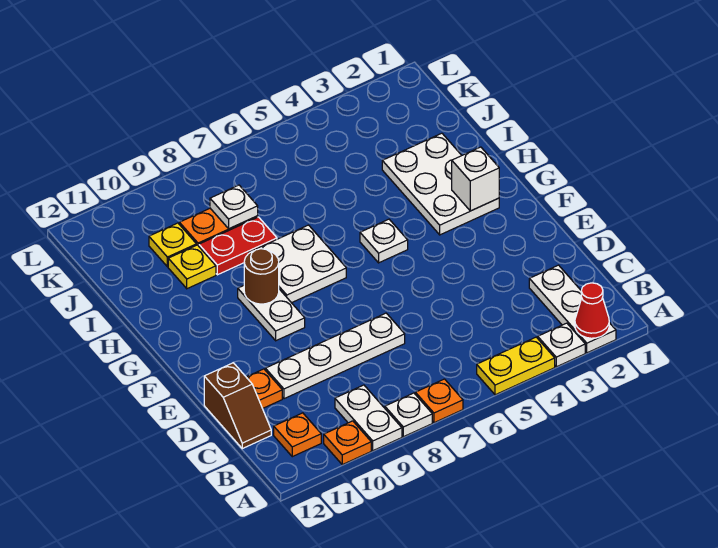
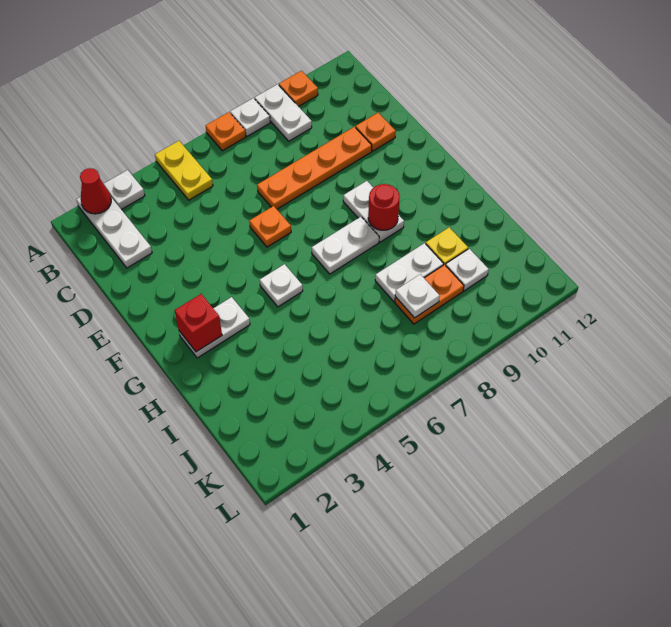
yellow plate A4:A5 level 1 -> yellow plate A5:B5 level 1
orange plate B11 level 1 -> orange plate E6 level 1
brown slope C12:D12 level 1 top D -> none
white plate D7:D10 level 1 -> orange plate D7:D10 level 1
white plate G2:I3 level 1 -> white plate G2:G3 level 1
white brick G2 level 2 -> red brick G2 level 2
white plate G7:H8 level 1 -> white plate G7:G8 level 1
brown round brick G9 level 2 -> red round brick G9 level 2
red plate I8:I9 level 1 -> white plate I8:I9 level 1
yellow plate J10 level 1 -> white plate J10 level 1

